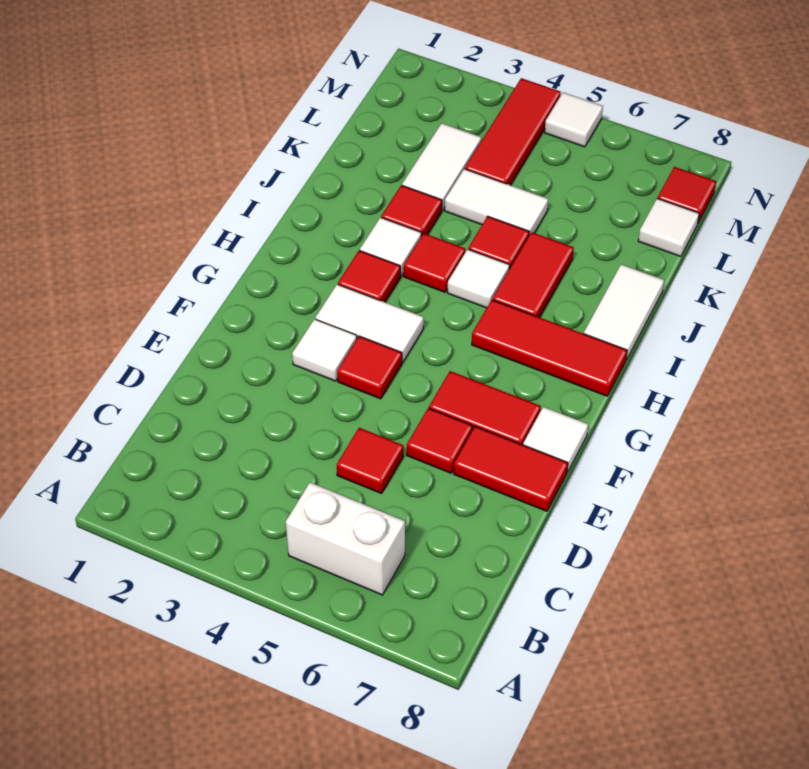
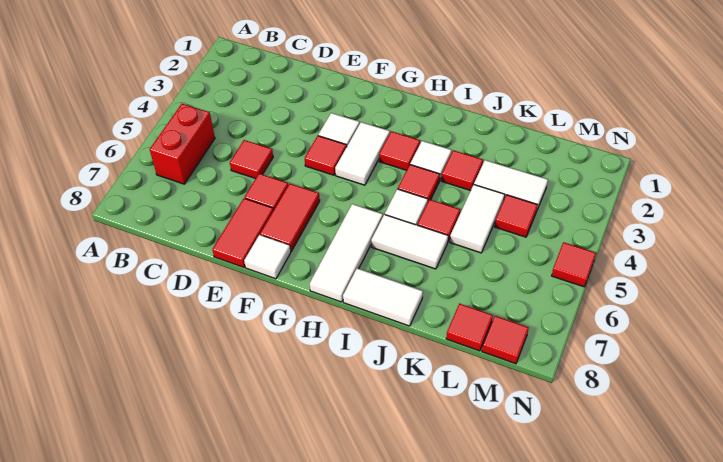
white brick B5:B6 level 1 -> red brick B5:B6 level 1
red tile H6:H8 level 1 -> white tile H6:H8 level 1
red tile I6:J6 level 1 -> white tile I6:J6 level 1
red tile L4:N4 level 1 -> red tile L4 level 1
white tile L8 level 1 -> red tile L8 level 1
white tile N5 level 1 -> red tile N5 level 1

